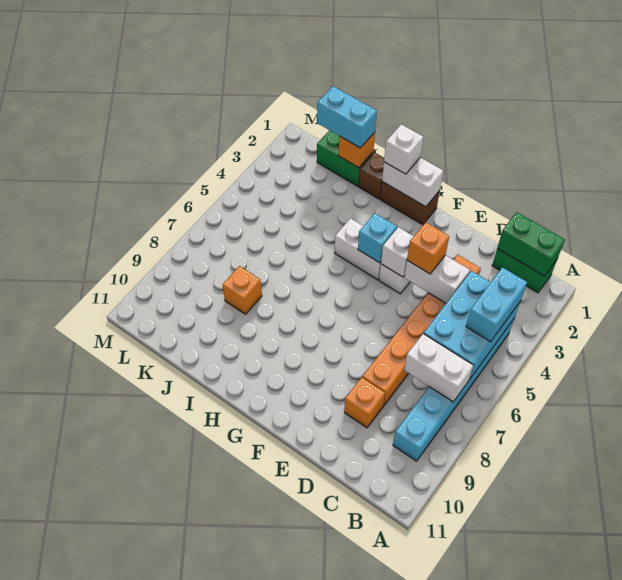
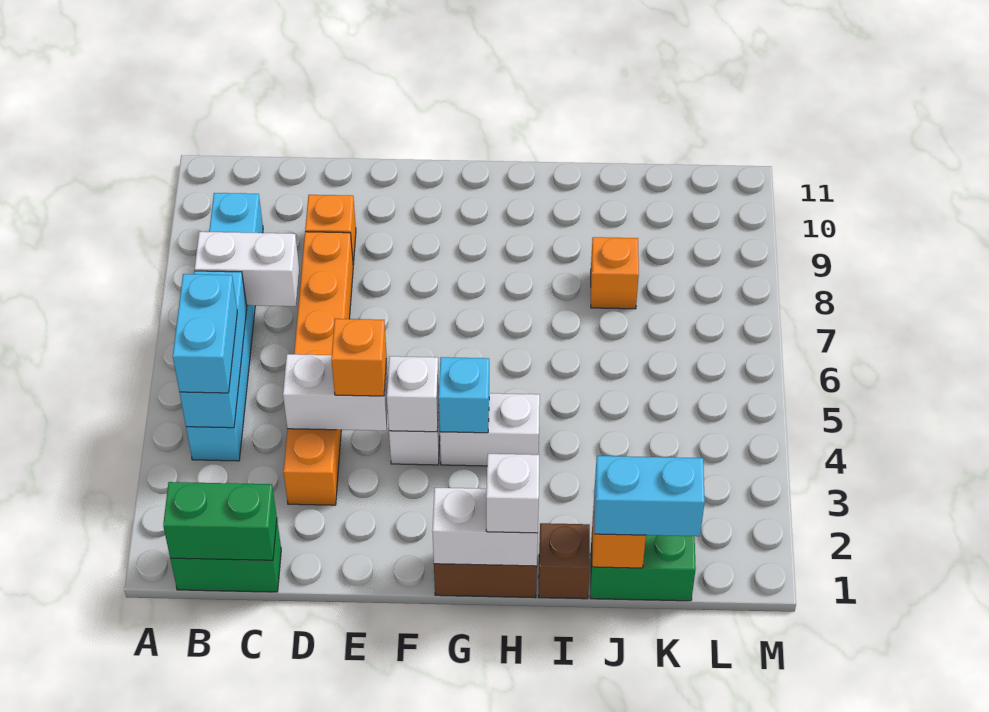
cyan brick B4:C6 level 2 -> cyan brick B4:B6 level 2

